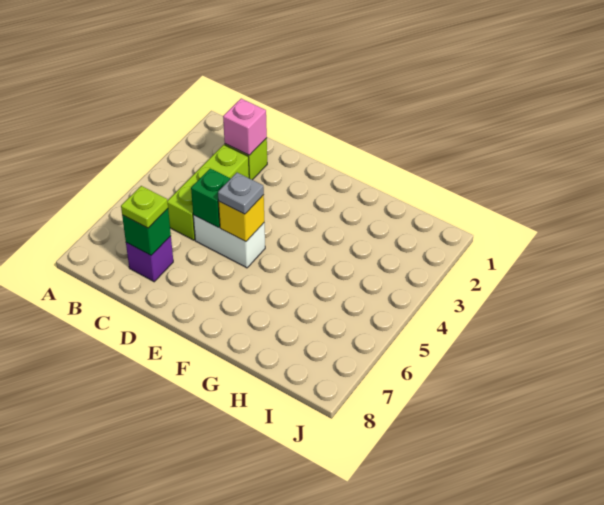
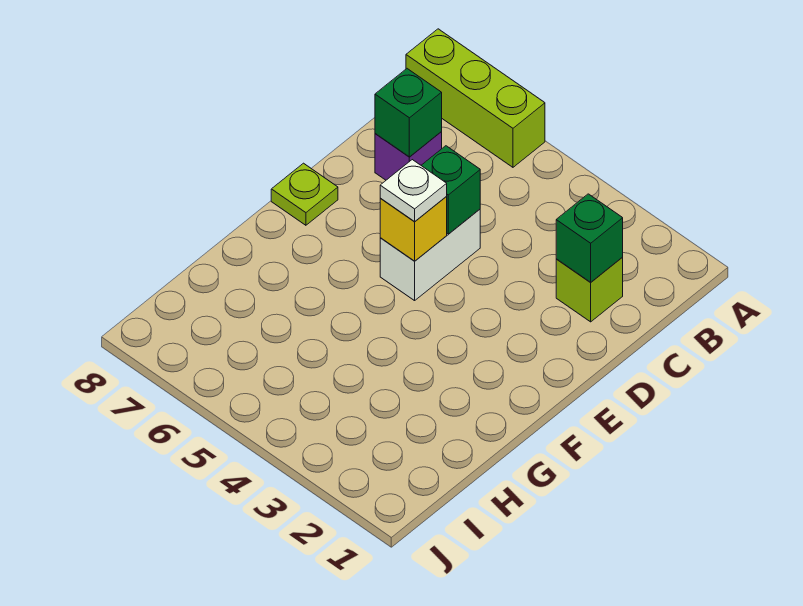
pink brick C2 level 2 -> green brick C2 level 2
lime brick C3:C5 level 1 -> lime brick A6:A8 level 1
lime plate C7 level 3 -> lime plate E8 level 1
grey plate E5 level 3 -> white plate E5 level 3

